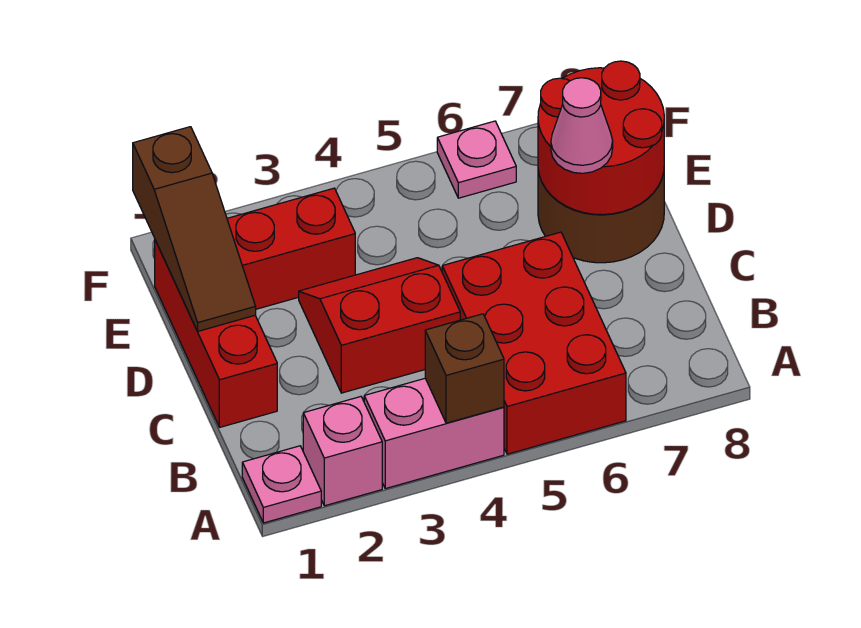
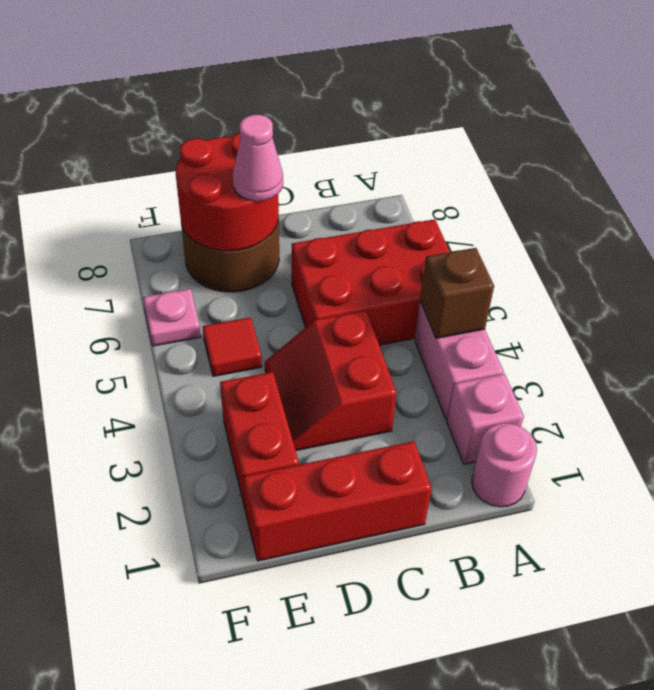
pink plate A1 level 1 -> pink round brick A1 level 1
brown slope D1:F1 level 2 top F -> none
none -> red tile E5 level 1

